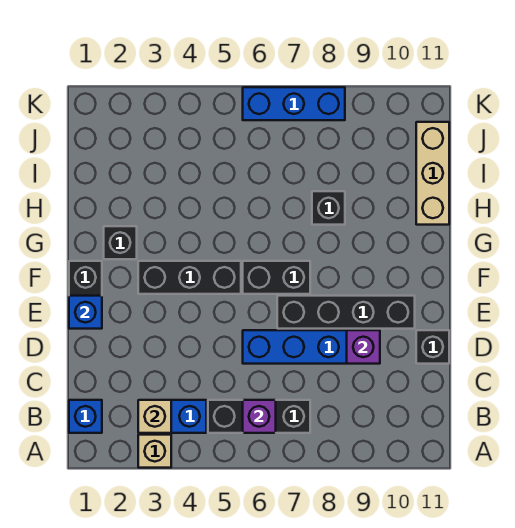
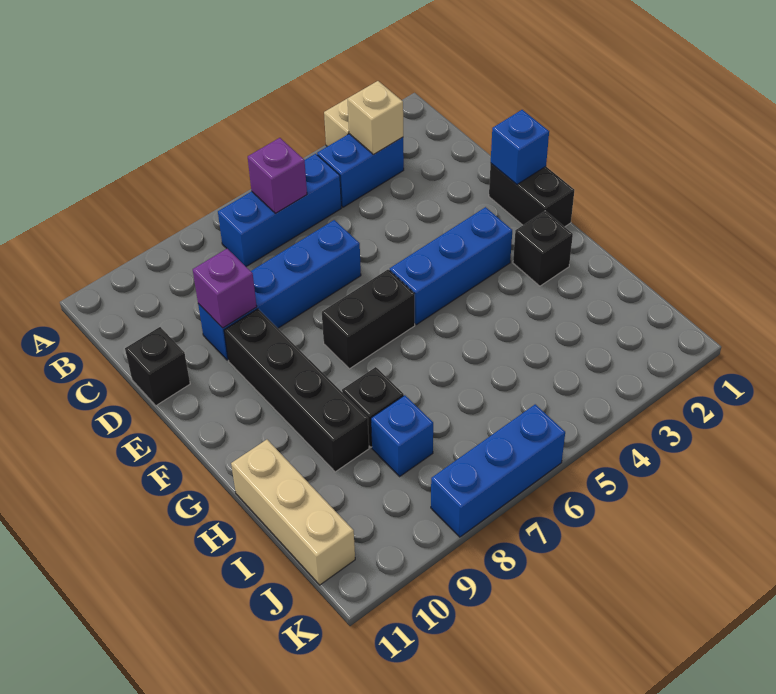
blue brick B1 level 1 -> blue brick I8 level 1
black brick B5:B7 level 1 -> blue brick B5:B7 level 1
black brick E7:E10 level 1 -> black brick E9:H9 level 1
black brick F3:F5 level 1 -> blue brick F3:F5 level 1

